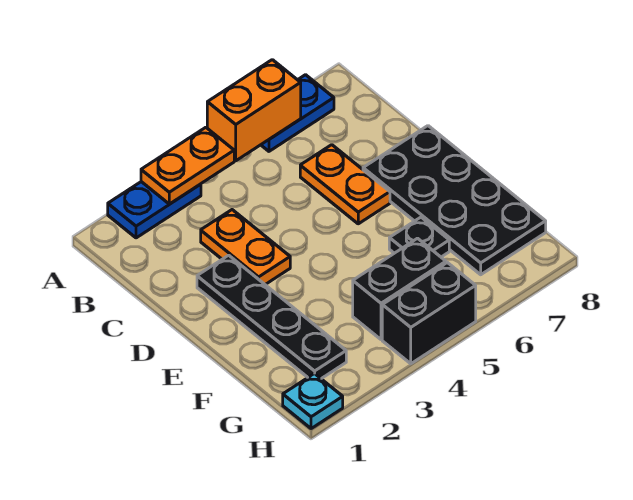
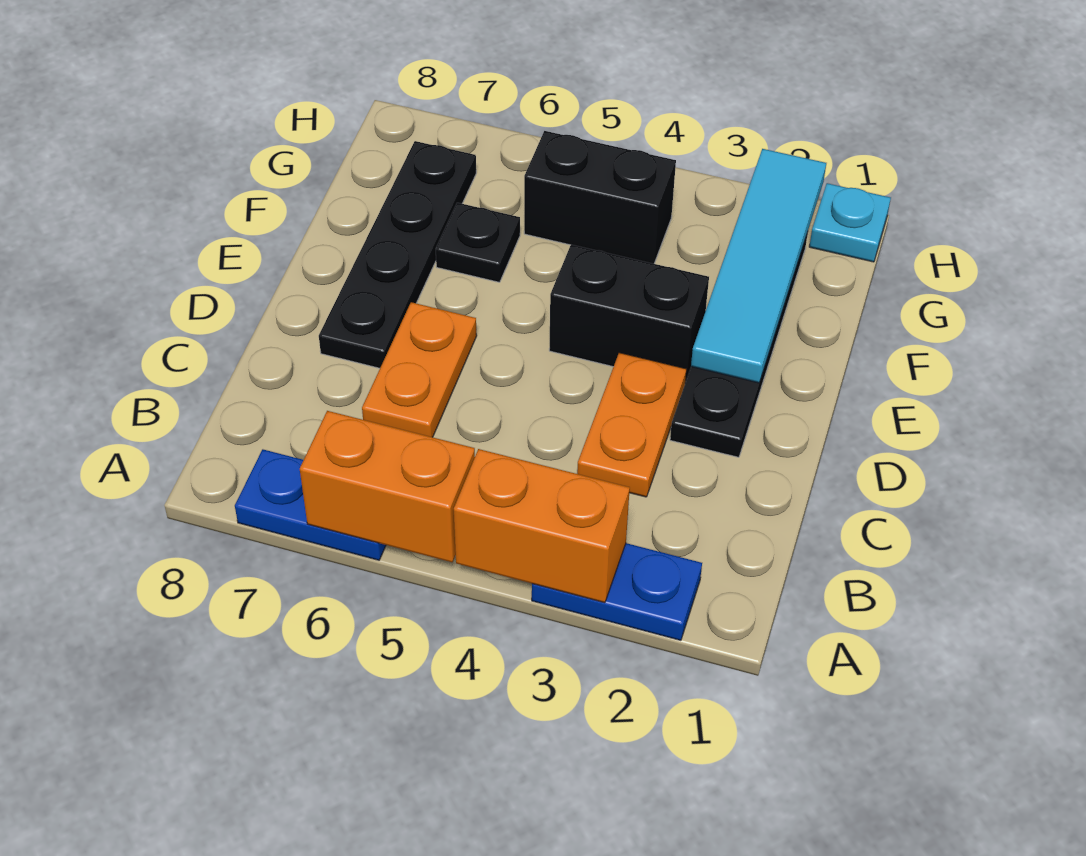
orange plate A3:A4 level 2 -> orange brick A3:A4 level 2
black plate D7:G8 level 1 -> black plate D7:G7 level 1
none -> cyan tile E2:H2 level 2
black brick H4:H5 level 1 -> black brick E3:E4 level 1

